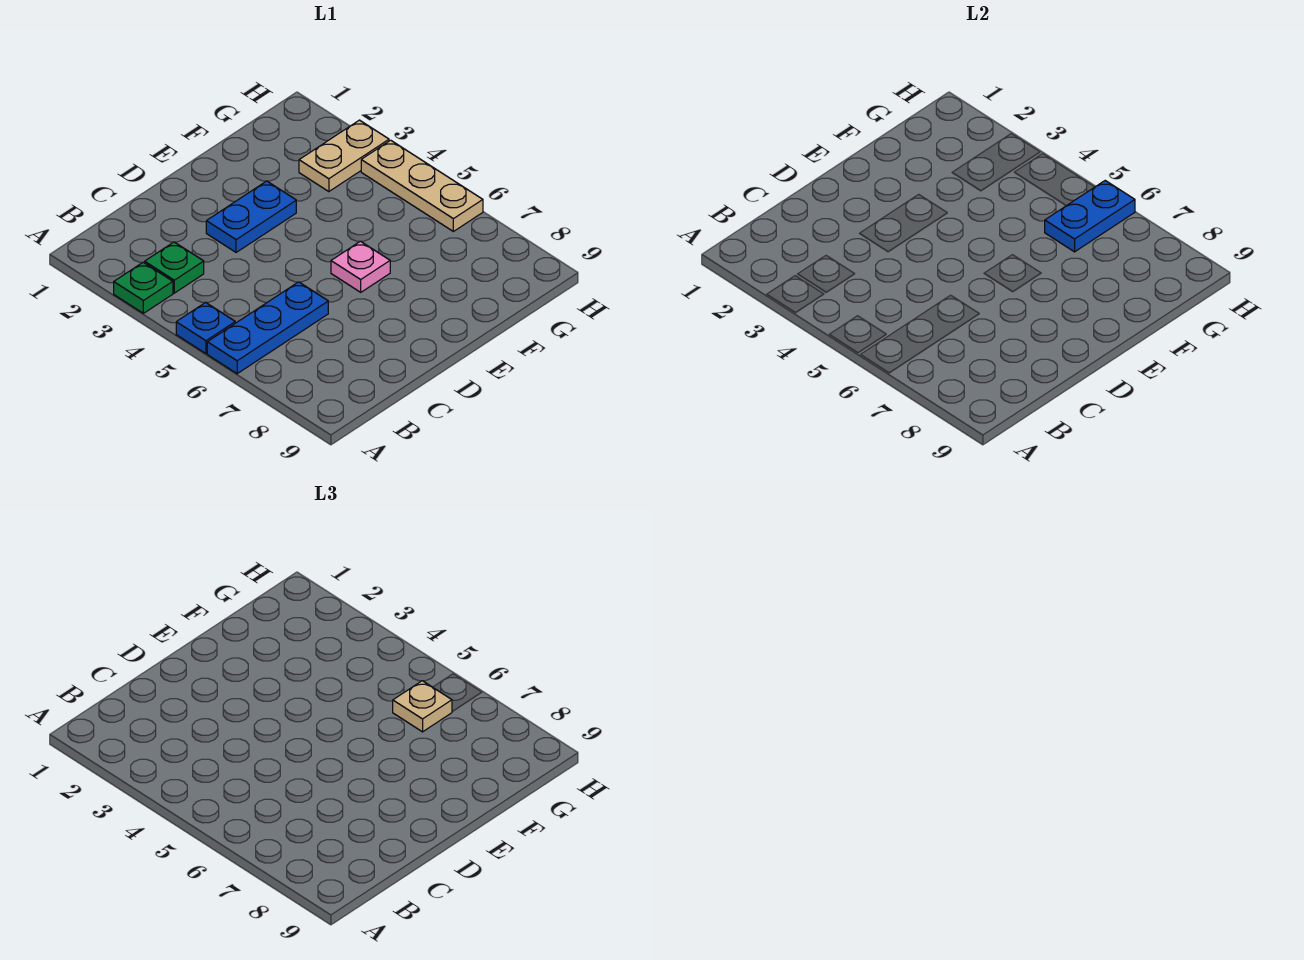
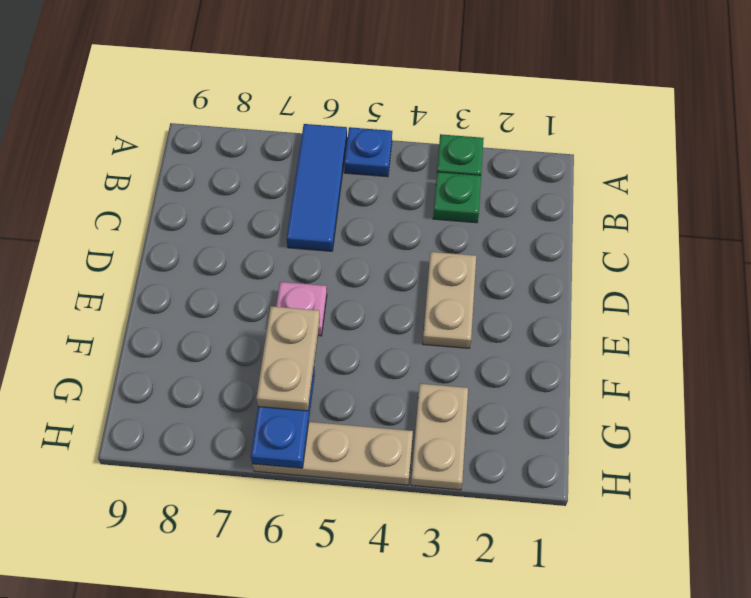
blue plate A6:C6 level 1 -> blue tile A6:C6 level 1
blue plate D3:E3 level 1 -> tan plate D3:E3 level 1
tan plate G6 level 3 -> tan plate F6:G6 level 3

